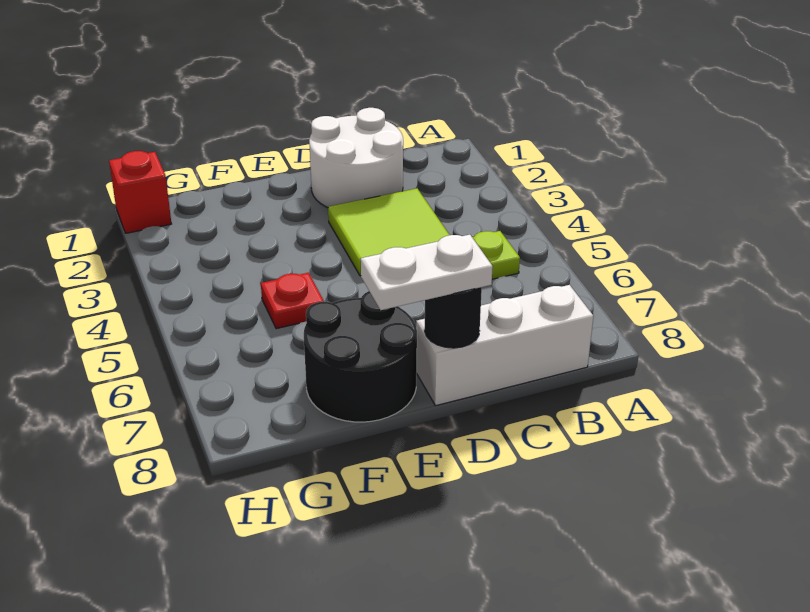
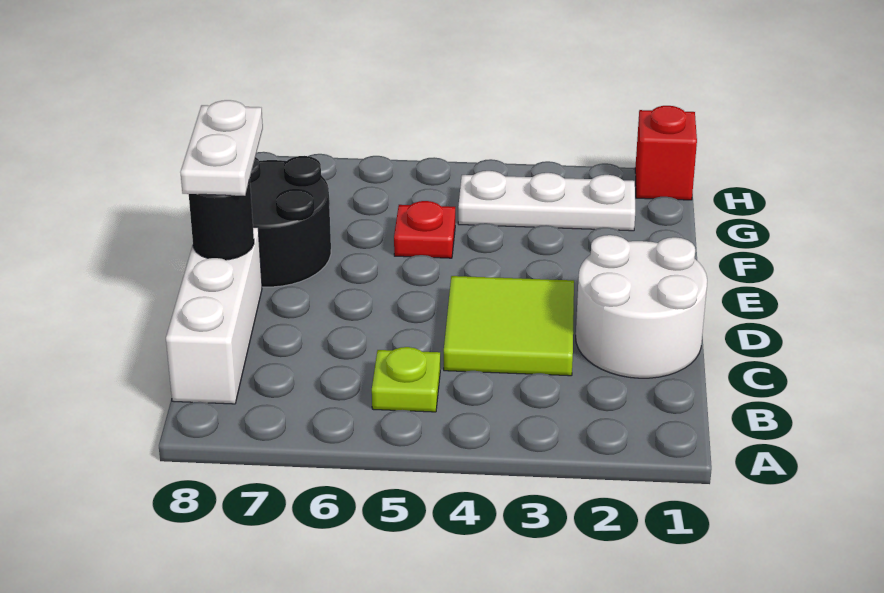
none -> white plate G2:G4 level 1

